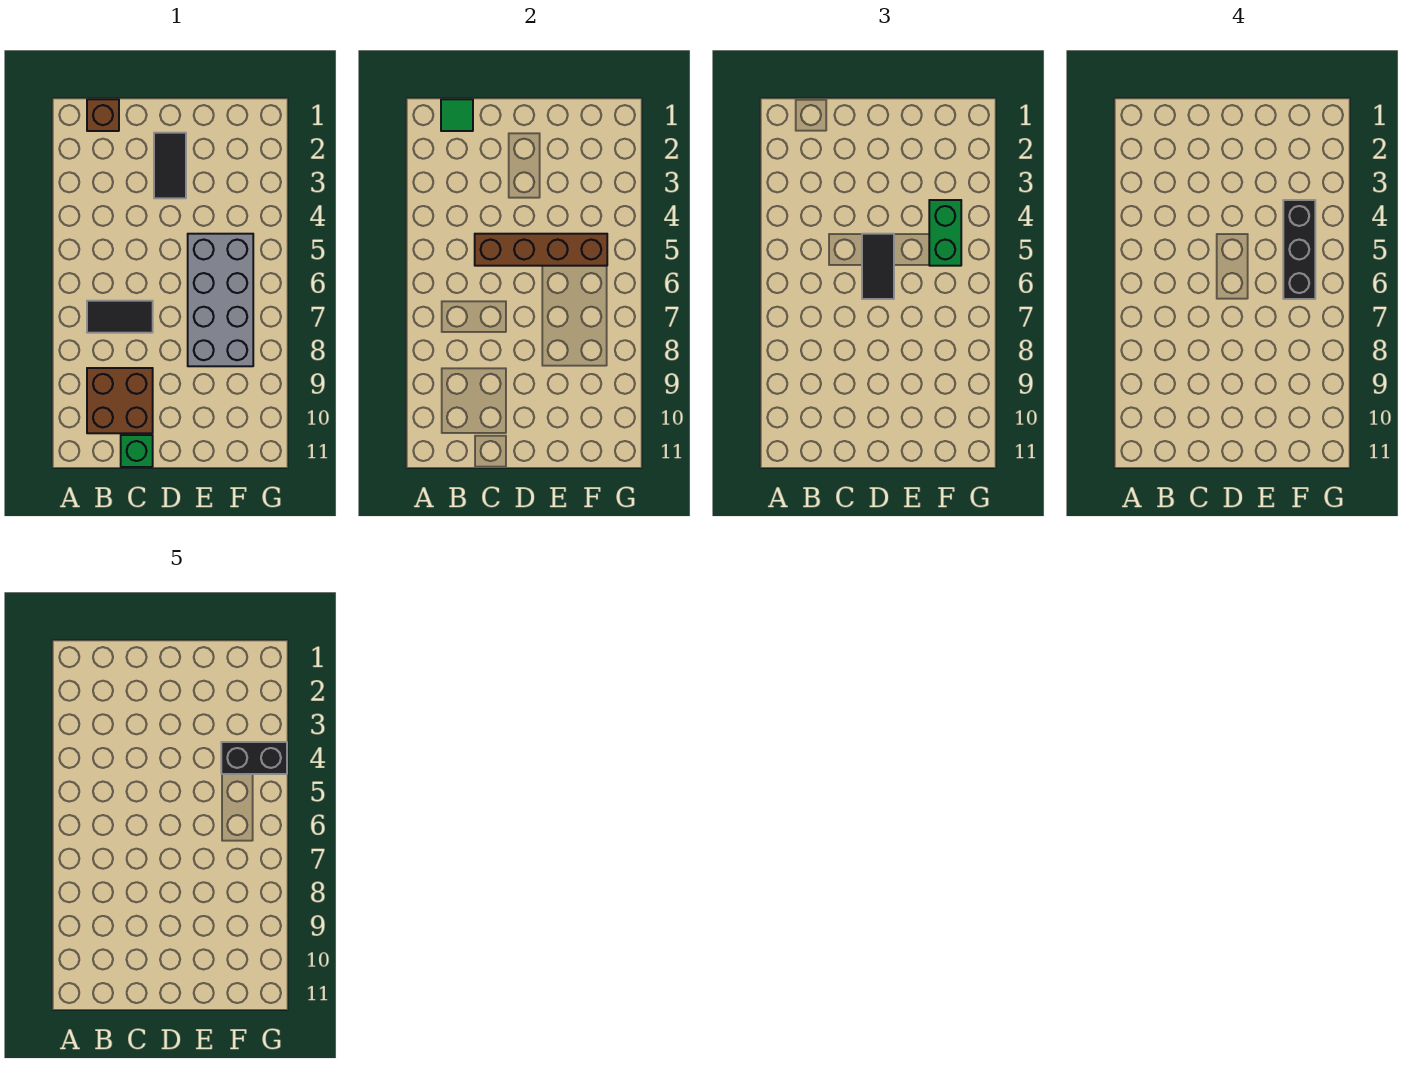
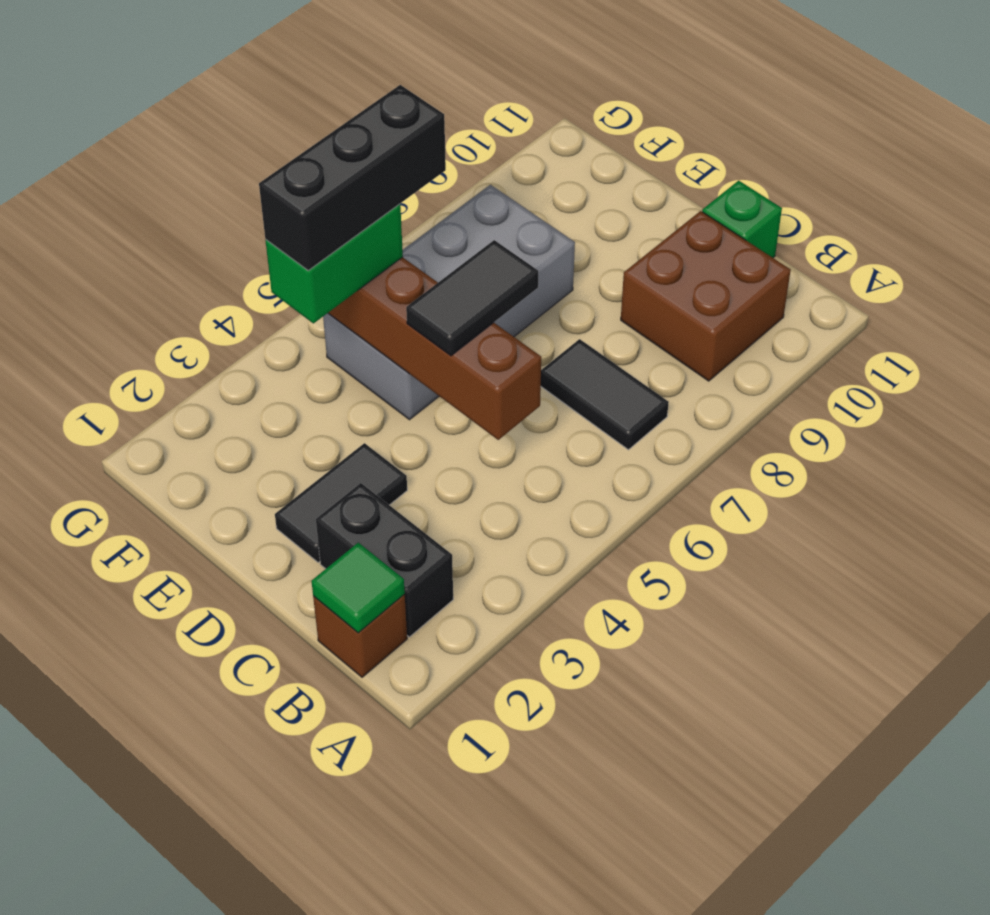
black brick F4:G4 level 5 -> black brick B2:C2 level 1

